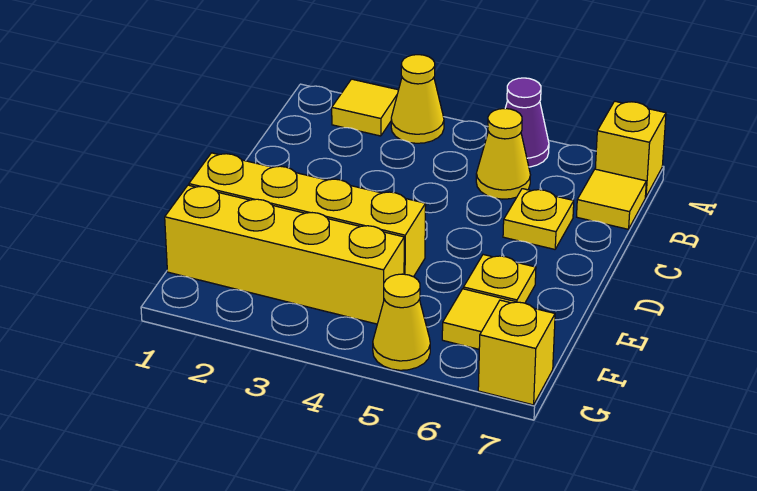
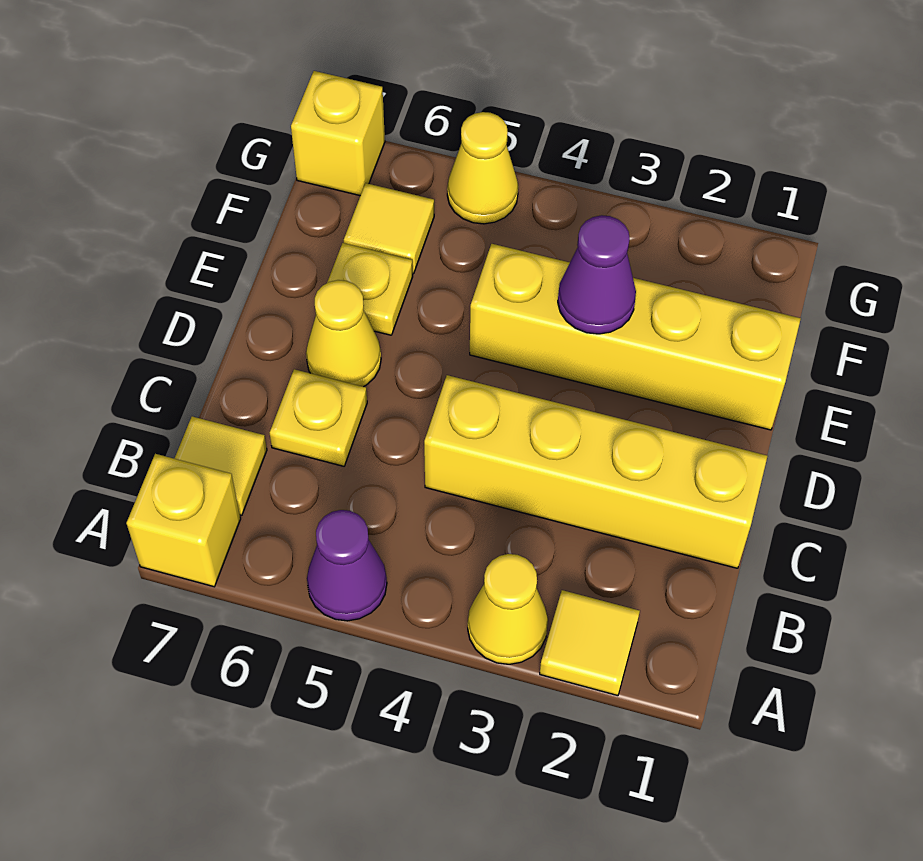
yellow cone B5 level 1 -> yellow cone D6 level 1
none -> purple cone E3 level 2
yellow brick F1:F4 level 1 -> yellow brick C1:C4 level 1

